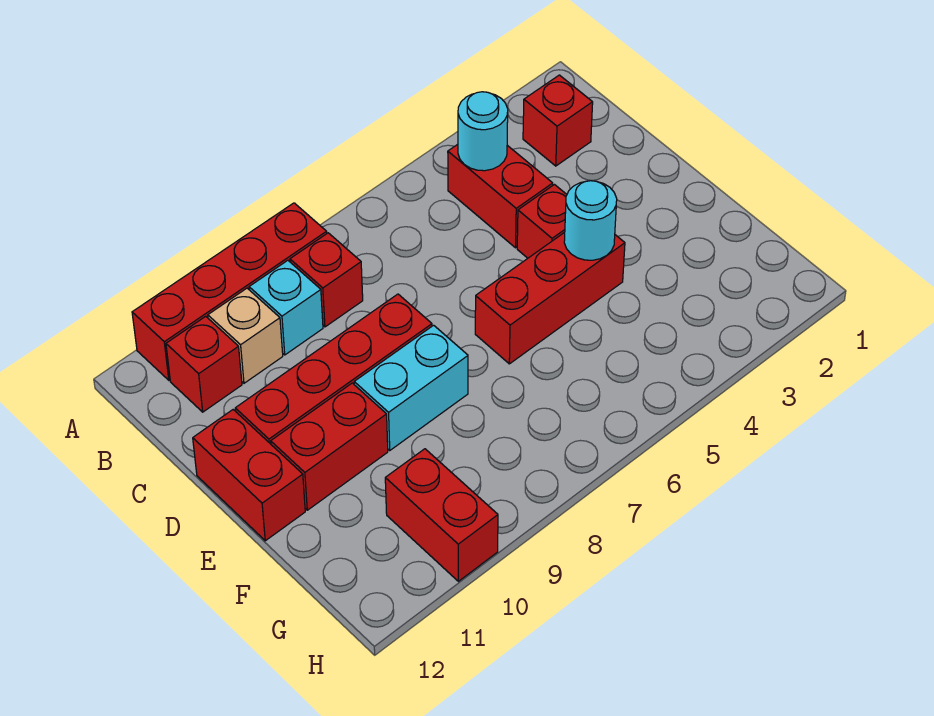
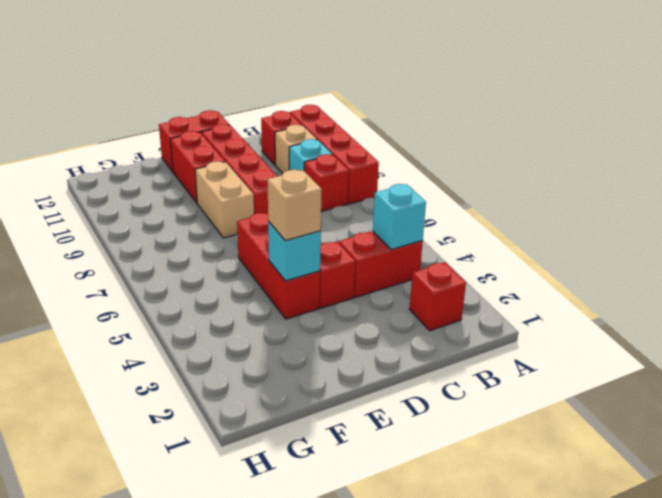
cyan round brick B4 level 2 -> cyan brick B4 level 2
cyan round brick E4 level 2 -> cyan brick E4 level 2
none -> tan brick E4 level 3
cyan brick E8:E9 level 1 -> tan brick E8:E9 level 1
red brick G10:H10 level 1 -> none

